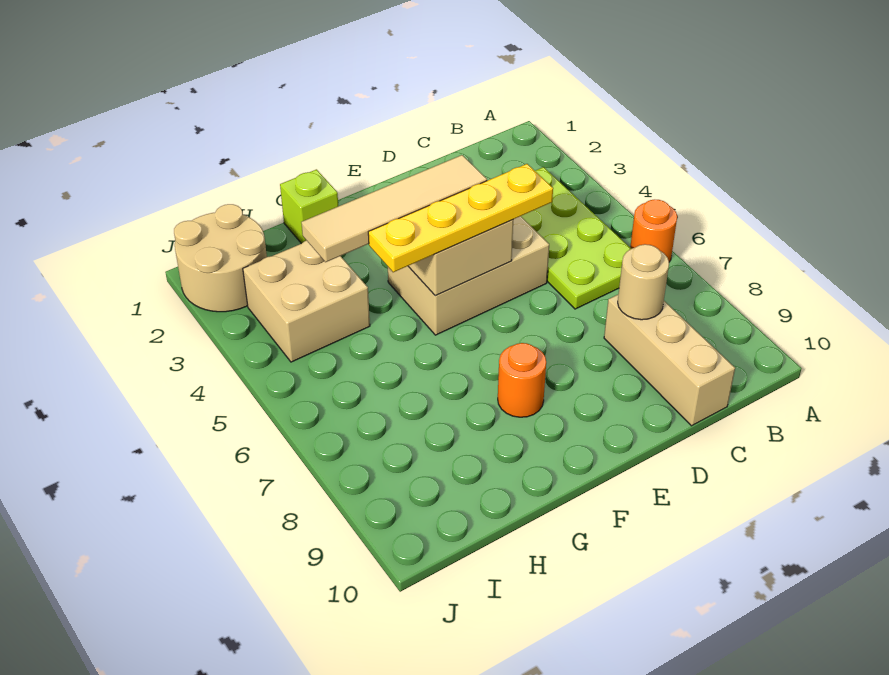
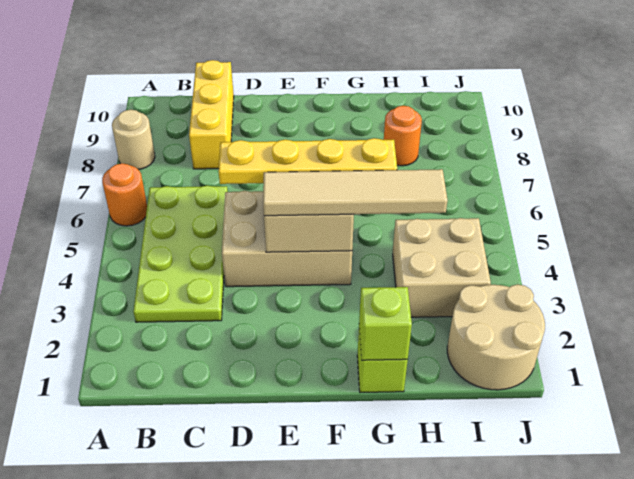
tan brick C8:C10 level 1 -> yellow brick C8:C10 level 1
tan round brick C8 level 2 -> tan round brick A8 level 1
orange round brick F8 level 1 -> orange round brick H8 level 1
none -> lime brick G1 level 2

